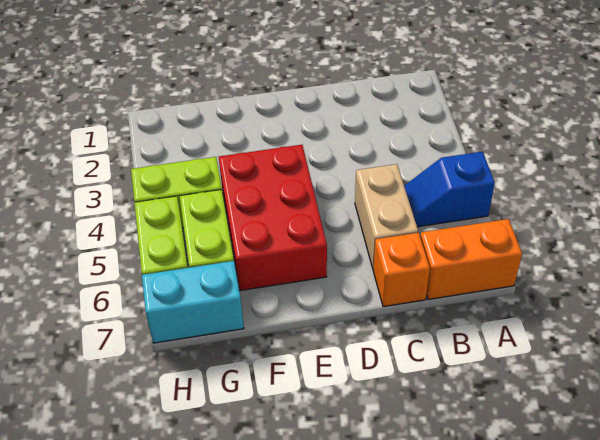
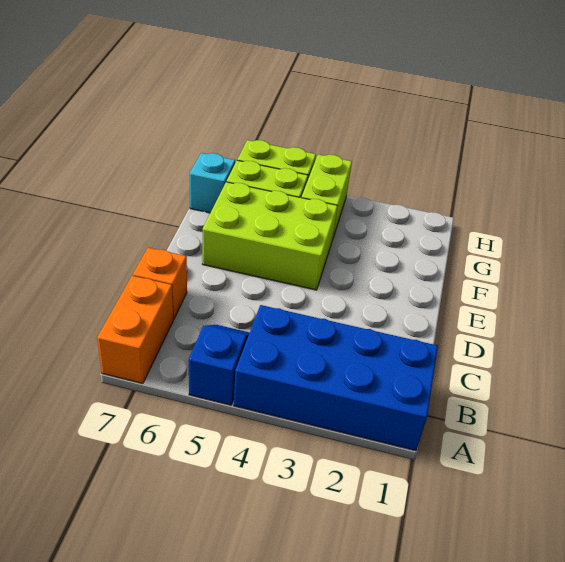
none -> blue brick A1:B4 level 1
tan brick C5:C6 level 1 -> none
red brick E4:F6 level 1 -> lime brick E4:F6 level 1
cyan brick G7:H7 level 1 -> cyan brick G7 level 1

